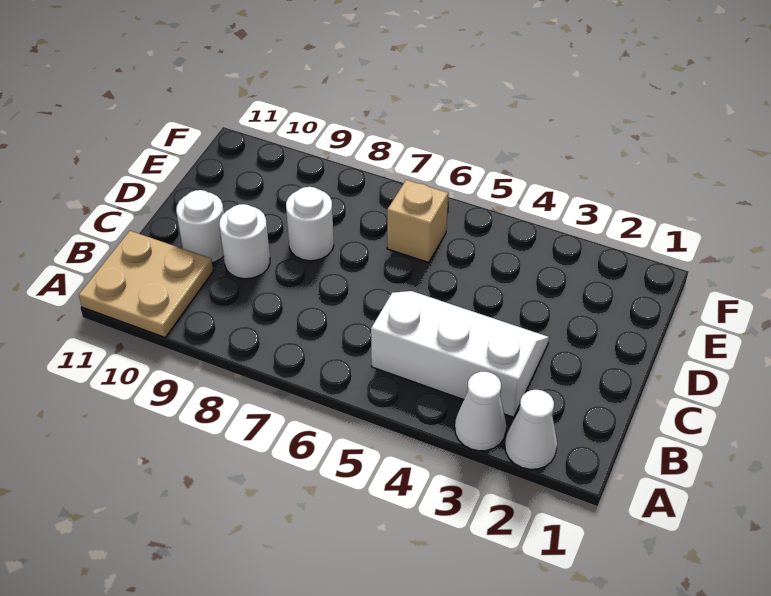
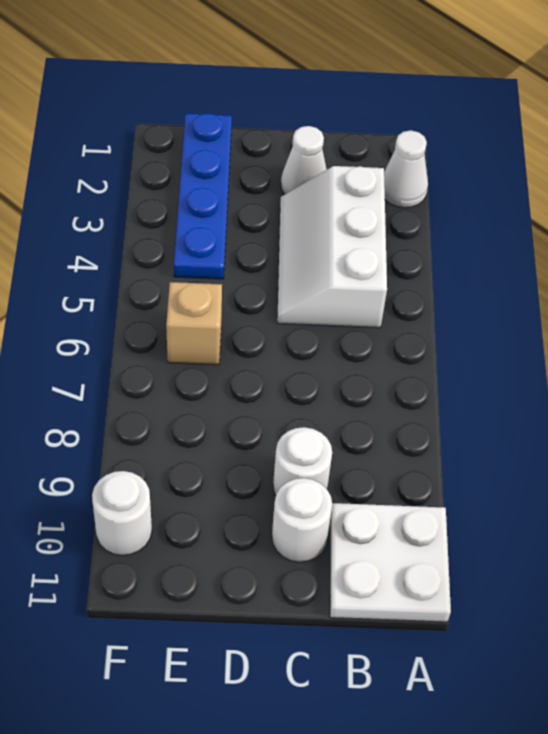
white cone A3 level 1 -> white cone C2 level 1
tan plate A10:B11 level 1 -> white plate A10:B11 level 1
white round brick D8 level 1 -> white round brick F10 level 1
none -> blue plate E1:E4 level 1

